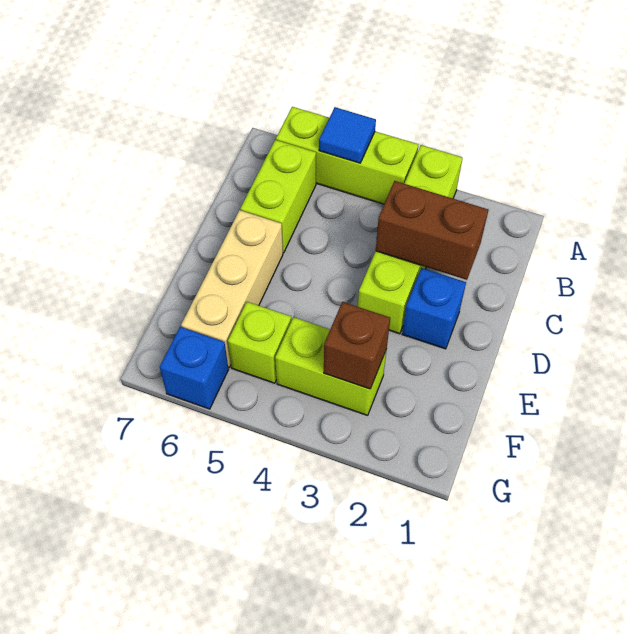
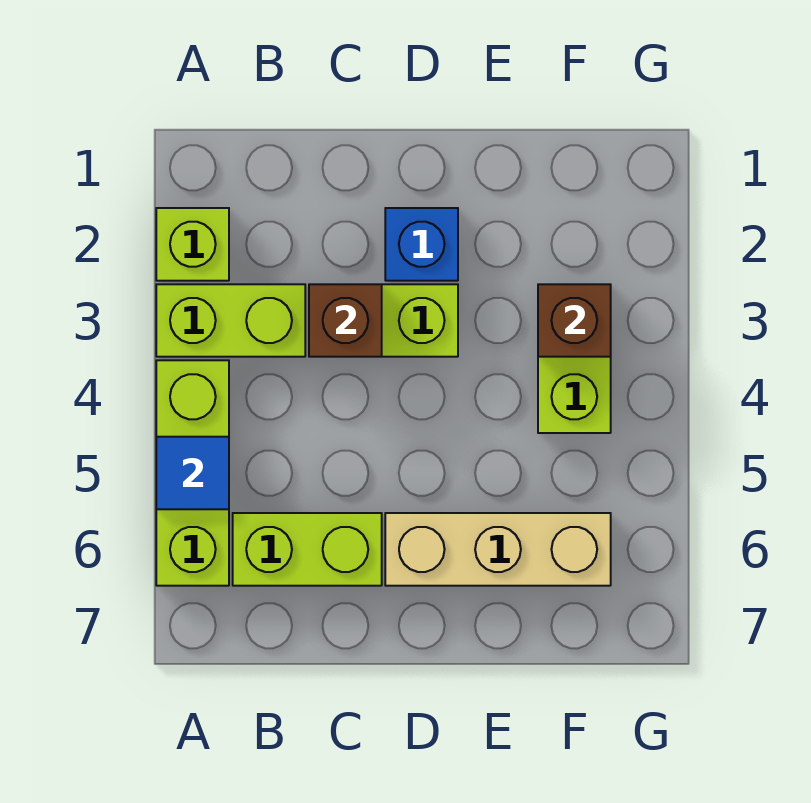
brown brick C2:C3 level 2 -> brown brick C3 level 2
lime brick F5 level 1 -> lime brick A2 level 1
blue brick G6 level 1 -> none

